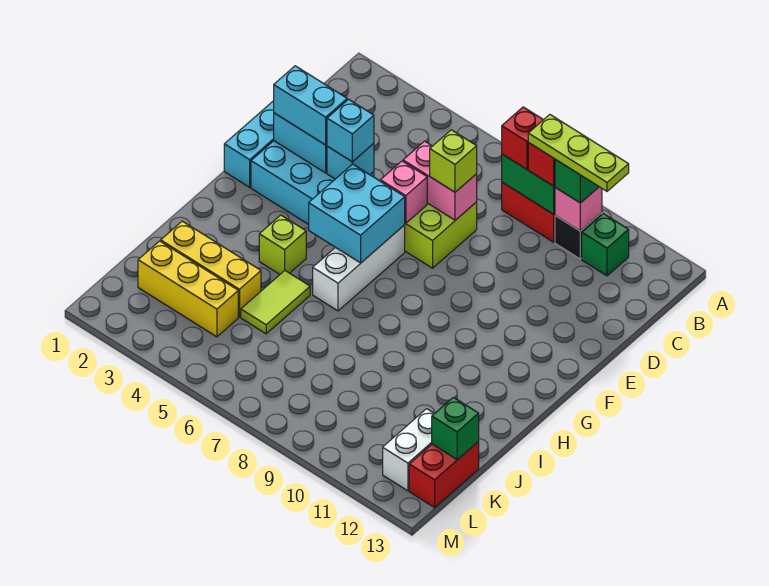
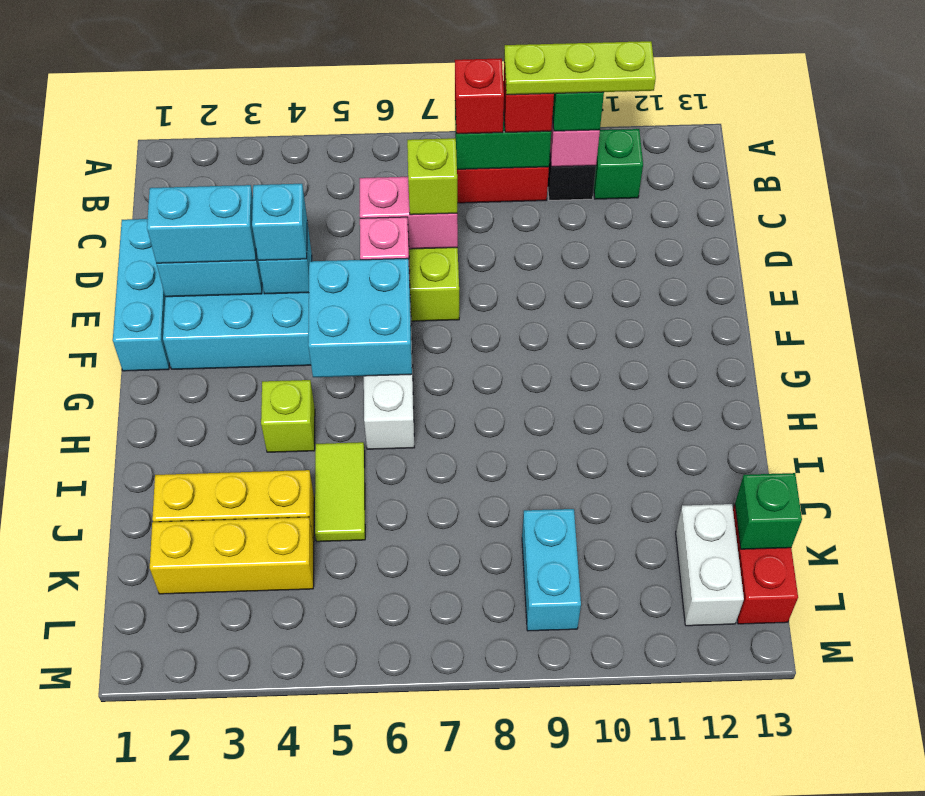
none -> cyan brick K9:L9 level 1

